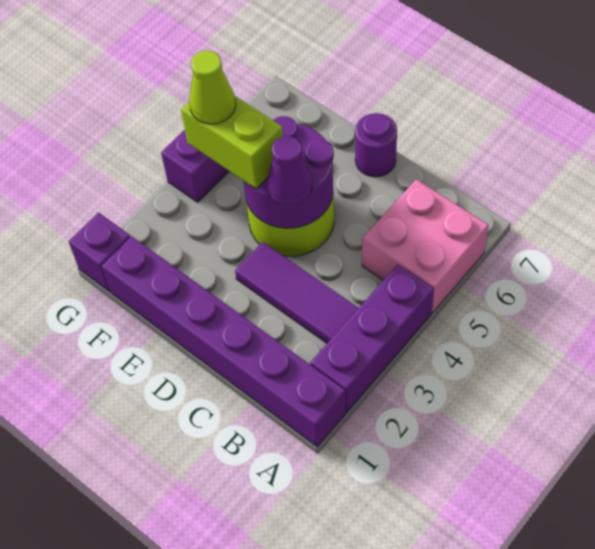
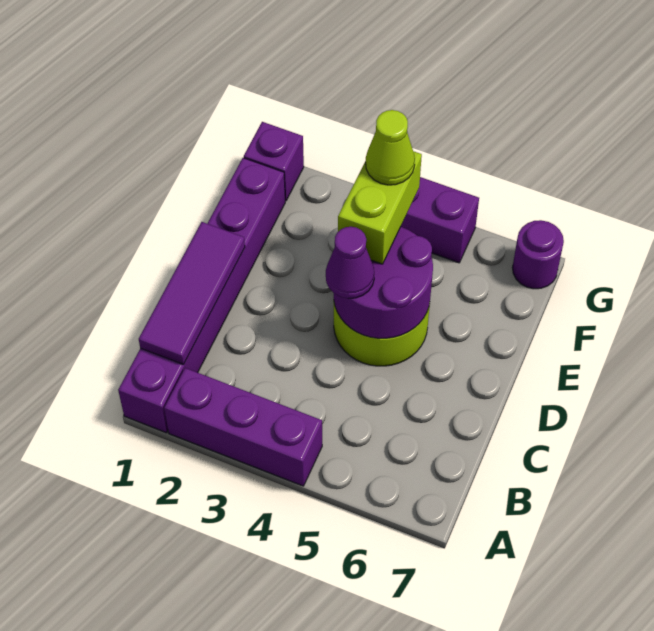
pink brick A5:B6 level 1 -> none
purple tile B3:D3 level 1 -> purple tile B1:D1 level 2
purple round brick D7 level 1 -> purple round brick G7 level 1

